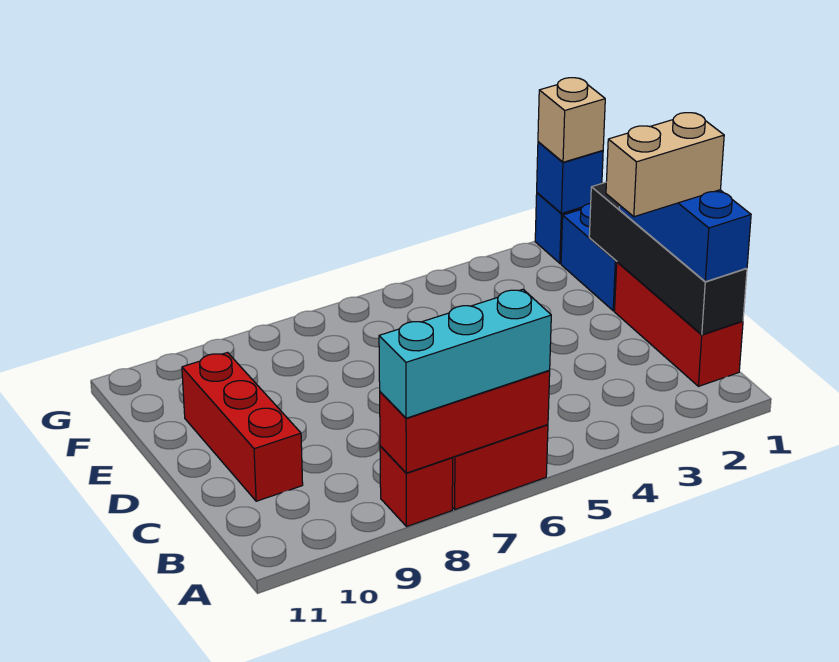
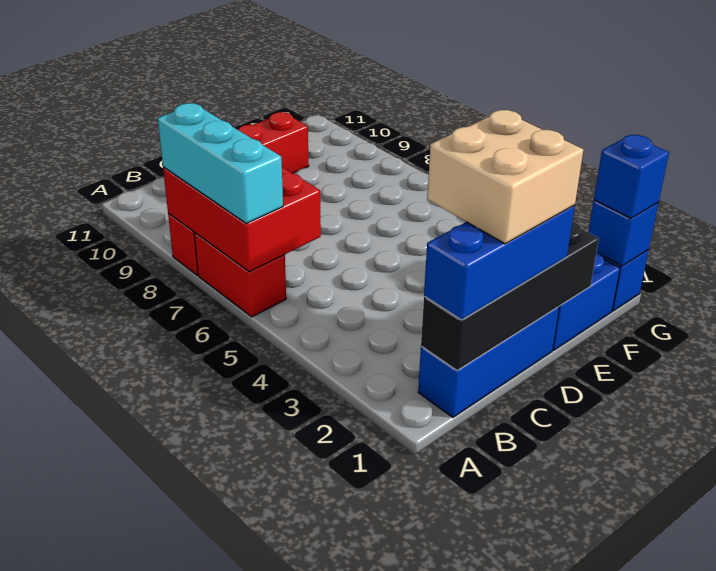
red brick A6:A8 level 2 -> red brick A6:B8 level 2
red brick B1:D1 level 1 -> blue brick B1:D1 level 1
tan brick C1:C2 level 4 -> tan brick C1:D2 level 4
tan brick G1 level 3 -> blue brick G1 level 3

